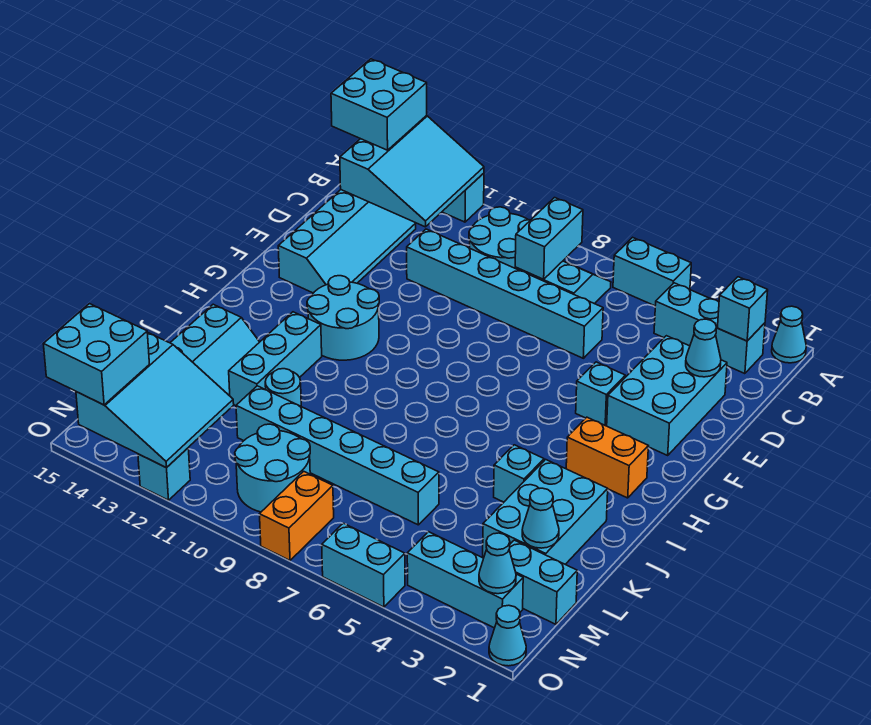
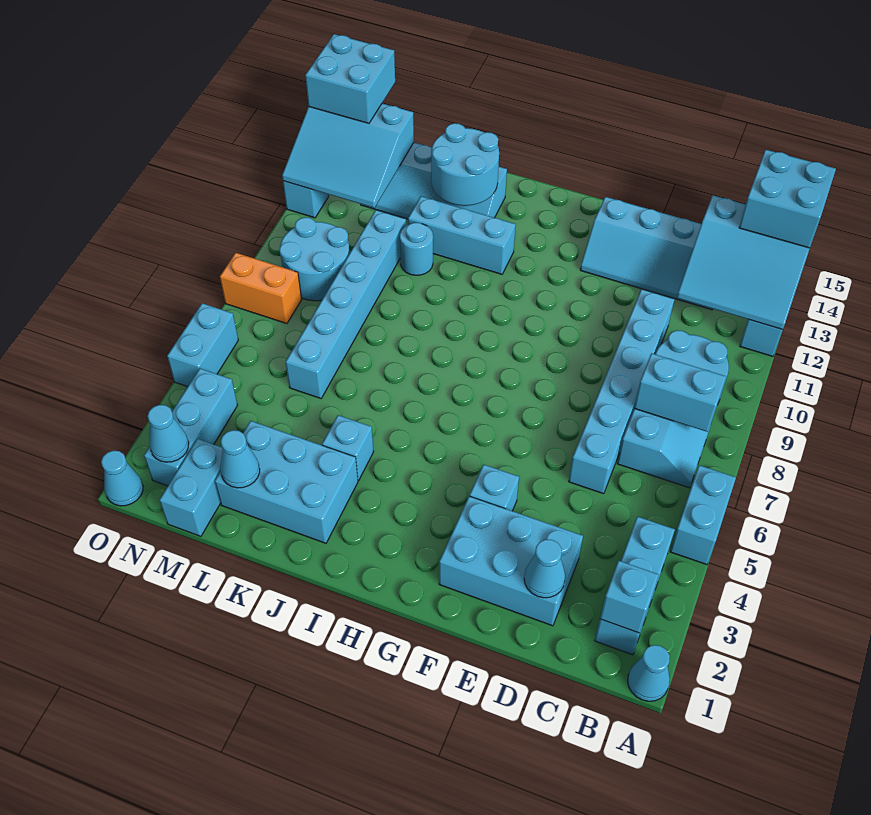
cyan round brick G11:H12 level 1 -> cyan round brick J13:K14 level 2
orange brick H2:H3 level 1 -> none

